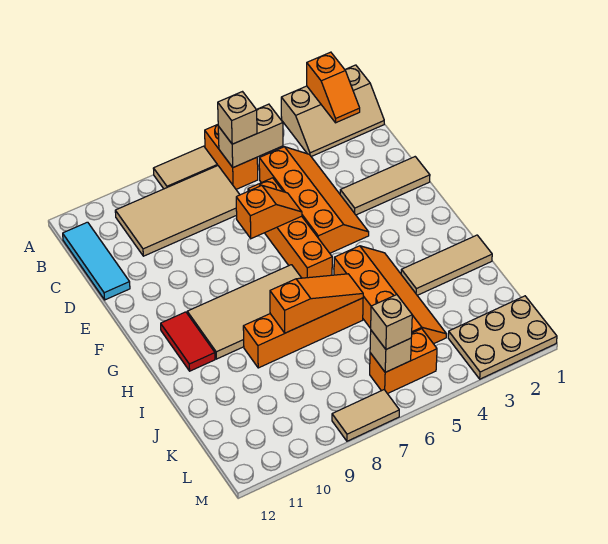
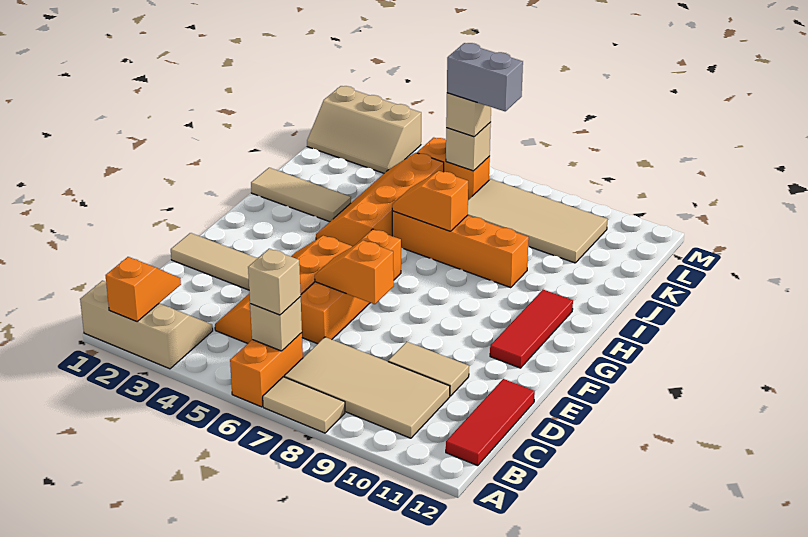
tan brick B5:B6 level 2 -> tan brick B6 level 2
cyan tile B12:D12 level 1 -> red tile B12:D12 level 1
tan tile G7:H10 level 1 -> tan tile K7:L10 level 1
red tile G11:H11 level 1 -> red tile F11:H11 level 1
orange slope I6:I8 level 2 top 8 -> orange slope I6:I7 level 2 top 7
tan plate L1:M3 level 1 -> tan slope L1:M3 level 1 top M
none -> grey brick L6:L7 level 4
tan tile M7:M8 level 1 -> tan tile D9:D10 level 1

